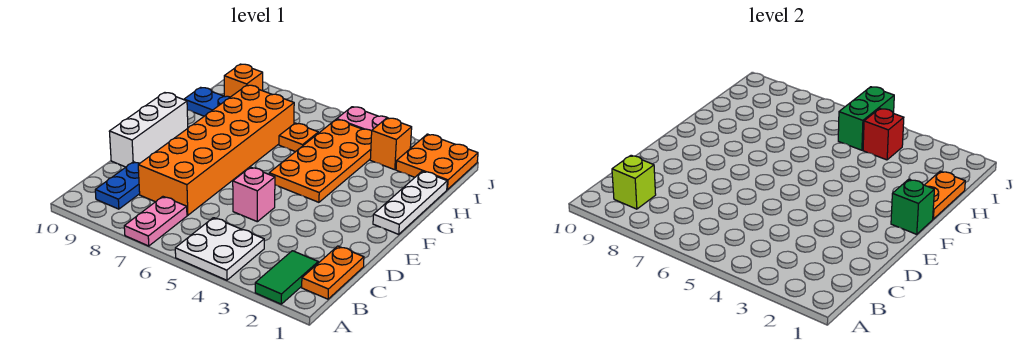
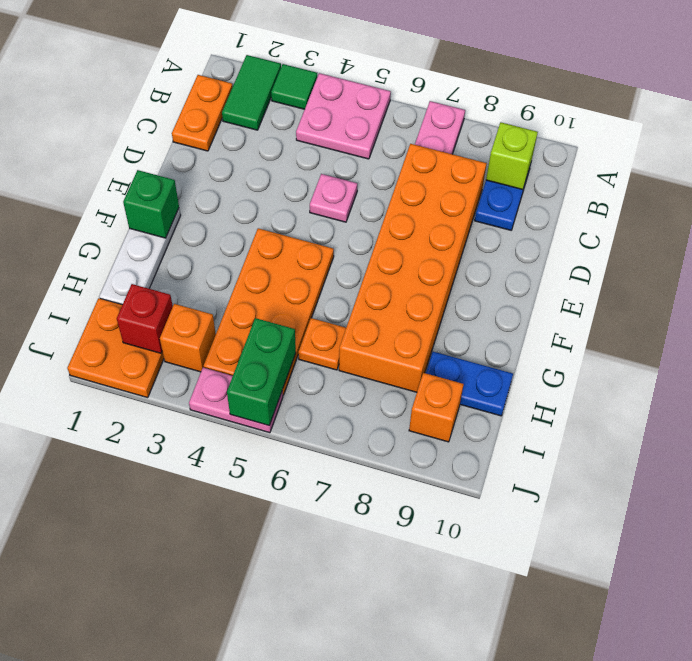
none -> green tile A3 level 1
white plate A4:B5 level 1 -> pink plate A4:B5 level 1
pink brick D5 level 1 -> pink plate D5 level 1
white brick D10:F10 level 1 -> none
orange plate G1:H1 level 2 -> none
red brick I4 level 2 -> red brick I2 level 2

